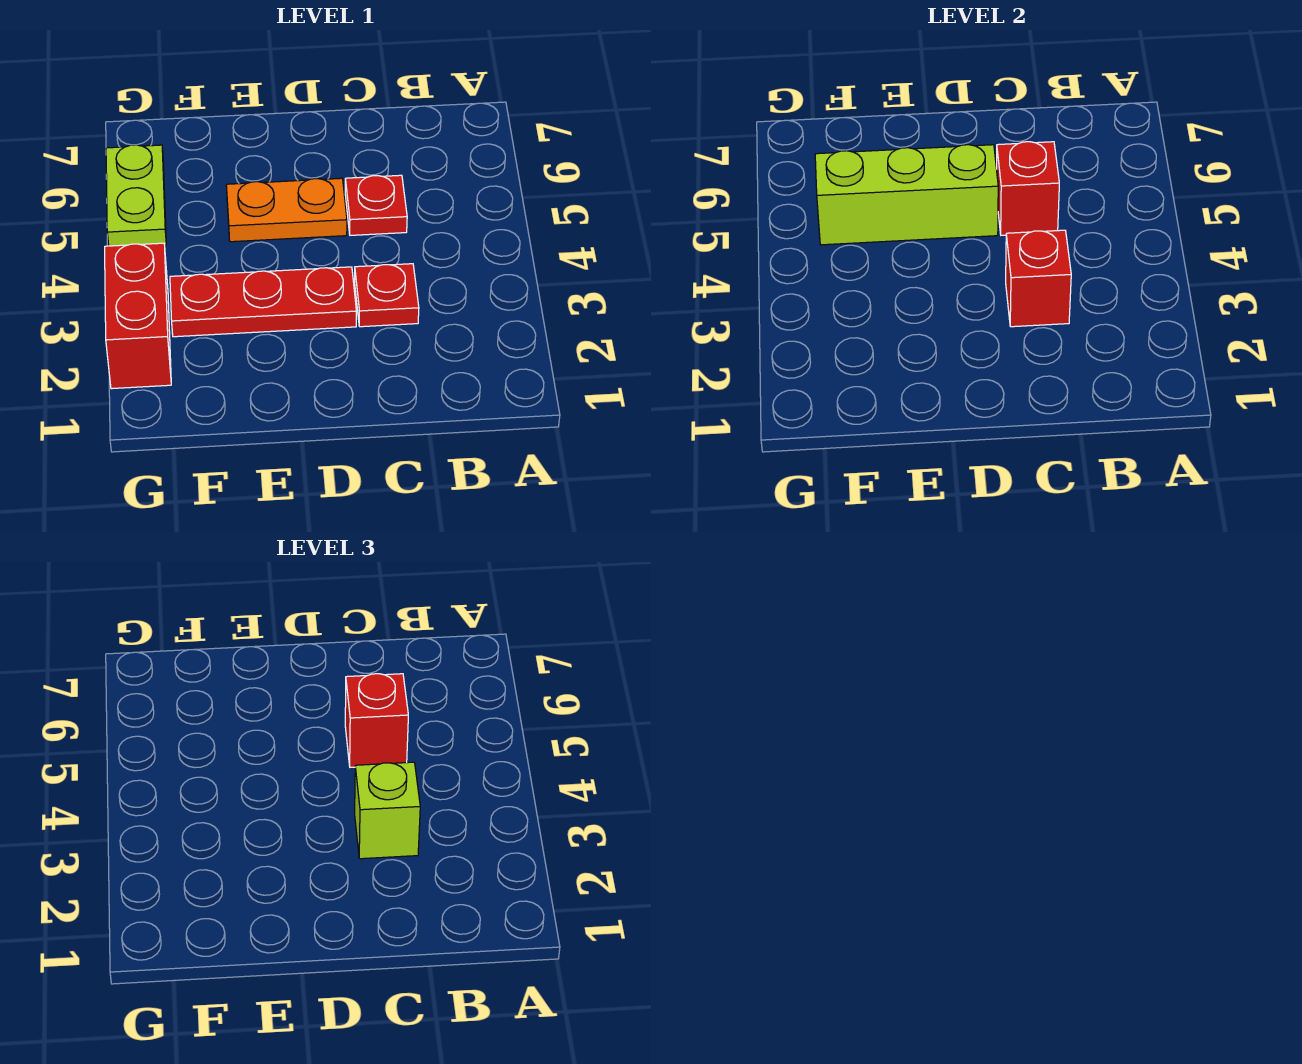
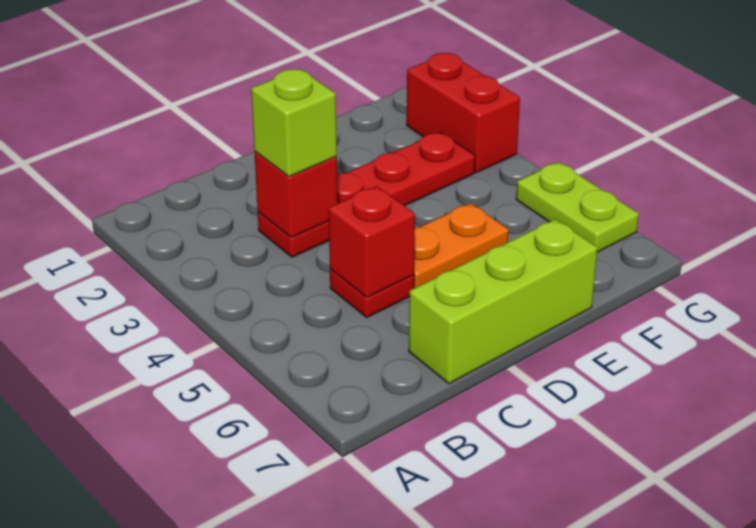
red brick C5 level 3 -> none
lime brick D5:F5 level 2 -> lime brick C7:E7 level 1

